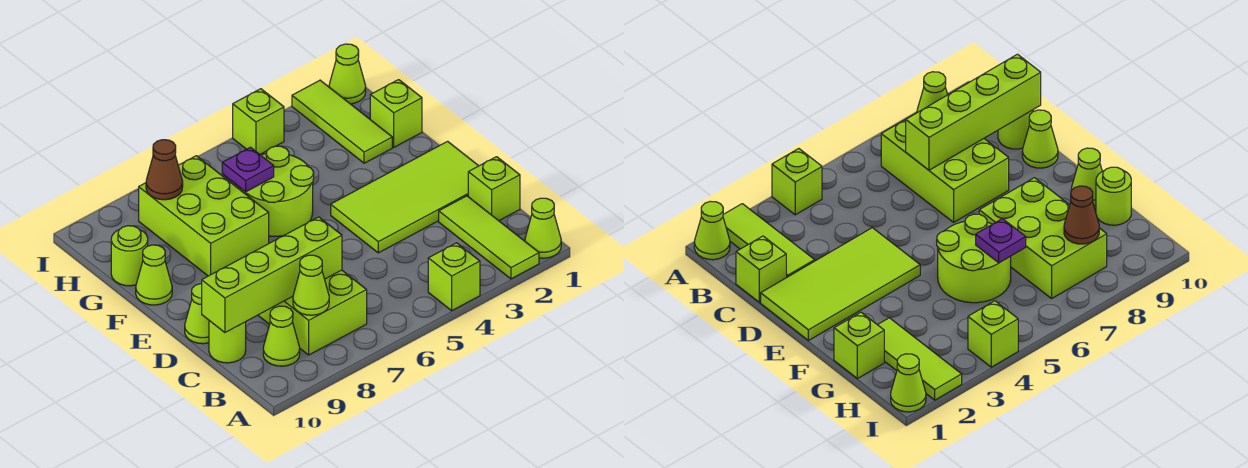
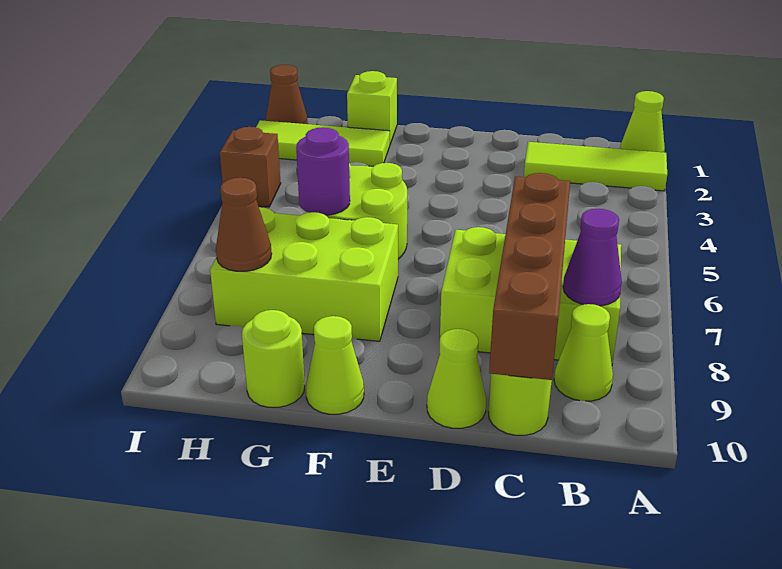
lime brick A4 level 1 -> none
lime cone B8 level 2 -> purple cone B8 level 2
lime brick C1 level 1 -> none
lime brick C7:C10 level 2 -> brown brick C7:C10 level 2
lime tile D1:E4 level 1 -> none
purple plate G6 level 2 -> purple round brick G6 level 2
lime cone I1 level 1 -> brown cone I1 level 1
lime brick I4 level 1 -> brown brick I4 level 1

